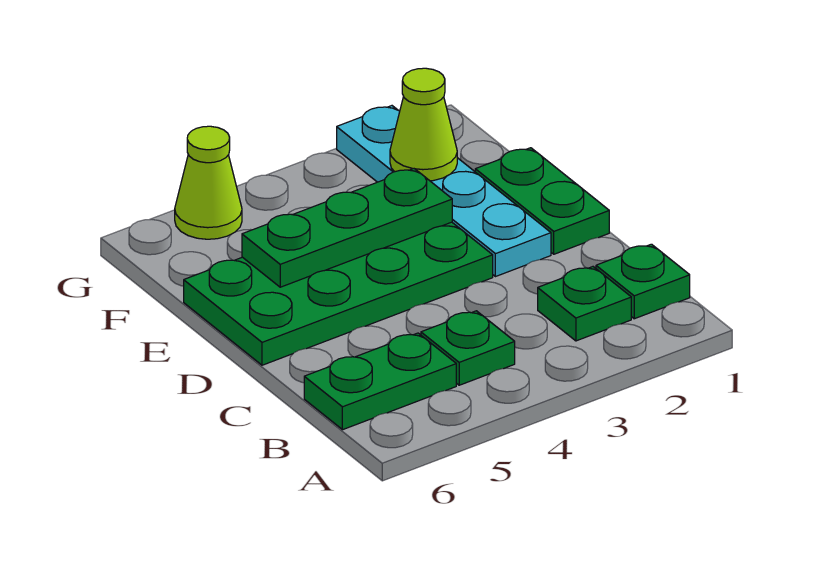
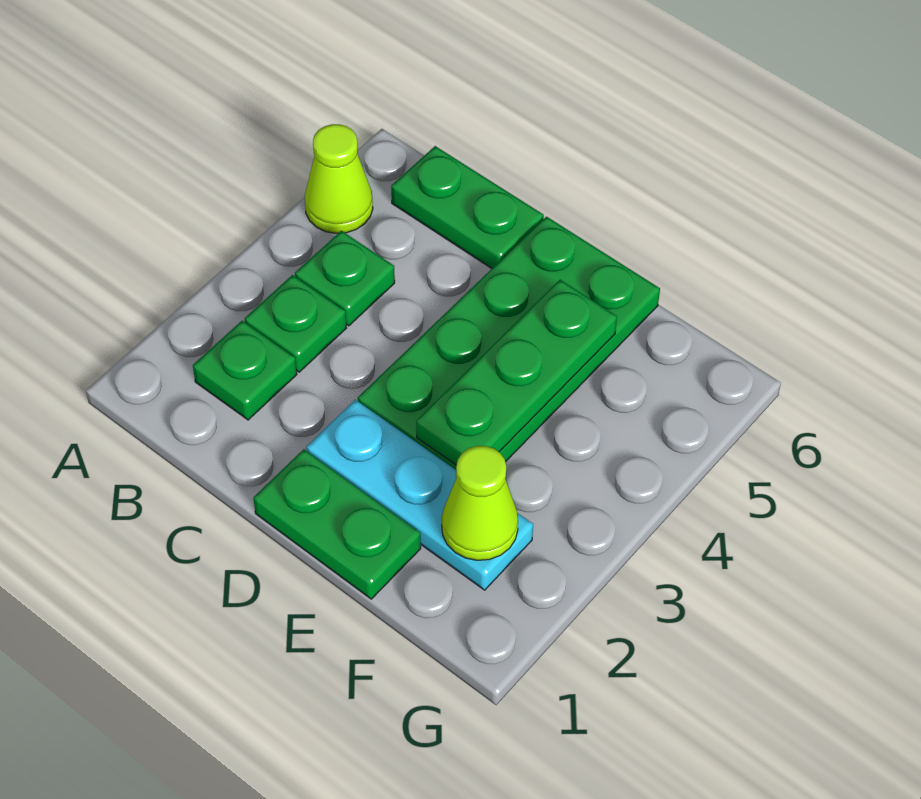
green plate B1 level 1 -> green plate B3 level 1
green plate B5:B6 level 1 -> green plate B6:C6 level 1
cyan plate D2:G2 level 1 -> cyan plate D2:F2 level 1
lime cone G5 level 1 -> lime cone A5 level 1

